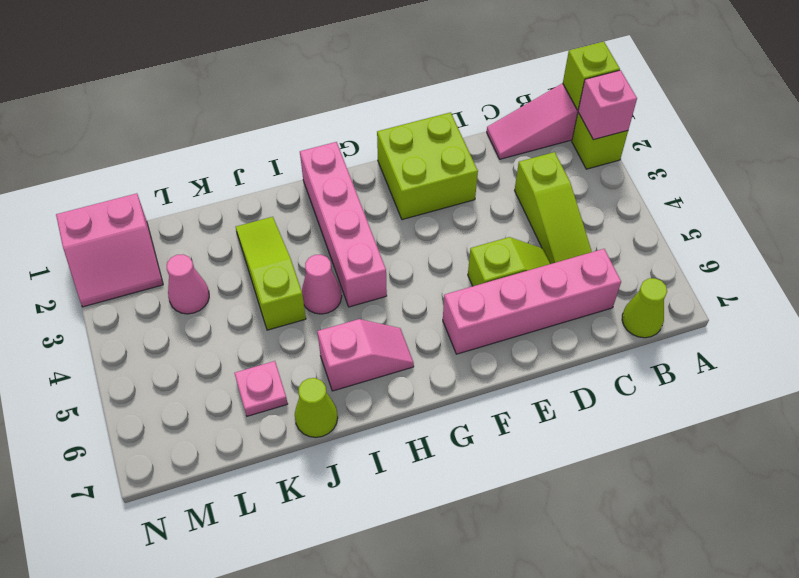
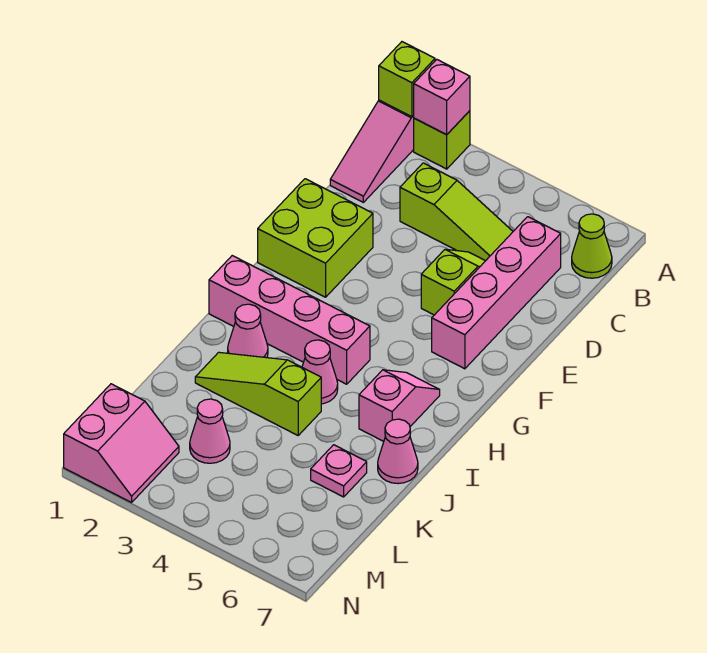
none -> pink cone I2 level 1
lime cone J7 level 1 -> pink cone J7 level 1

